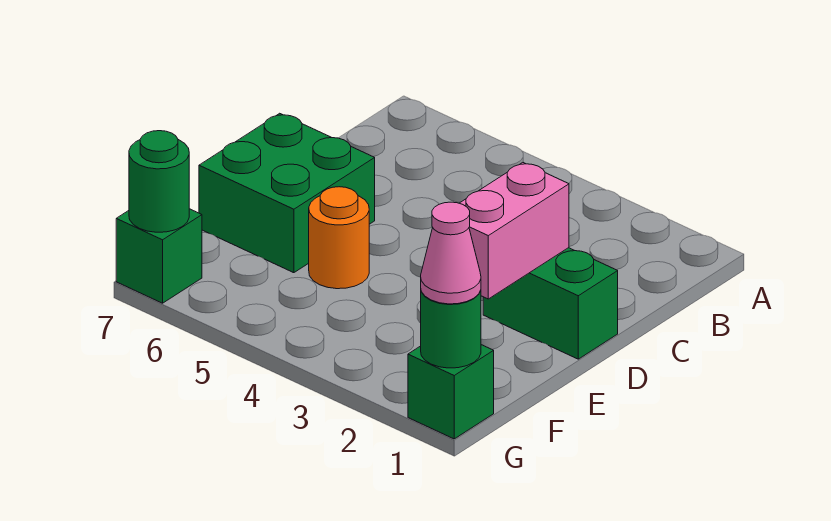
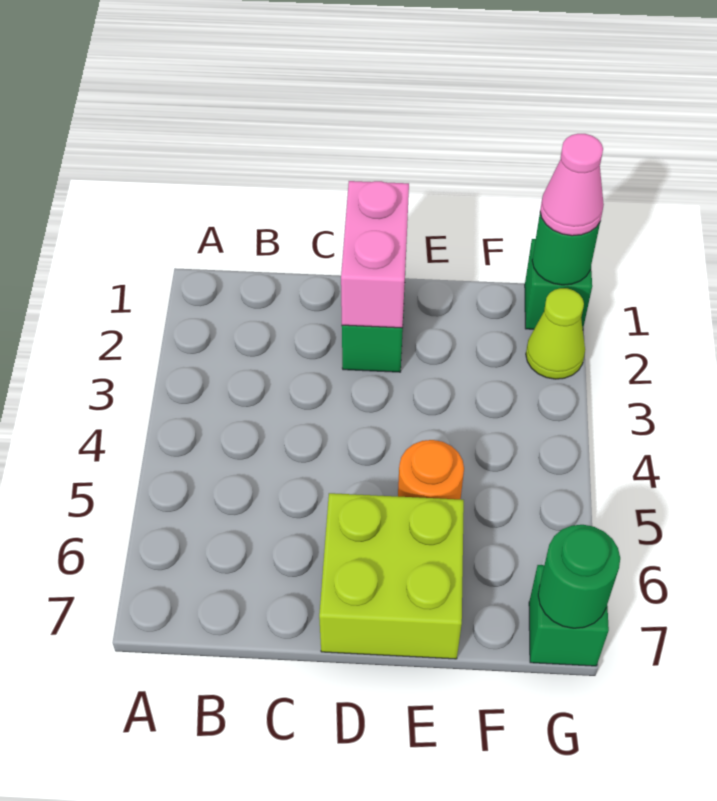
pink brick D2:E2 level 2 -> pink brick D1:D2 level 2
green brick D6:E7 level 1 -> lime brick D6:E7 level 1
none -> lime cone G2 level 1

